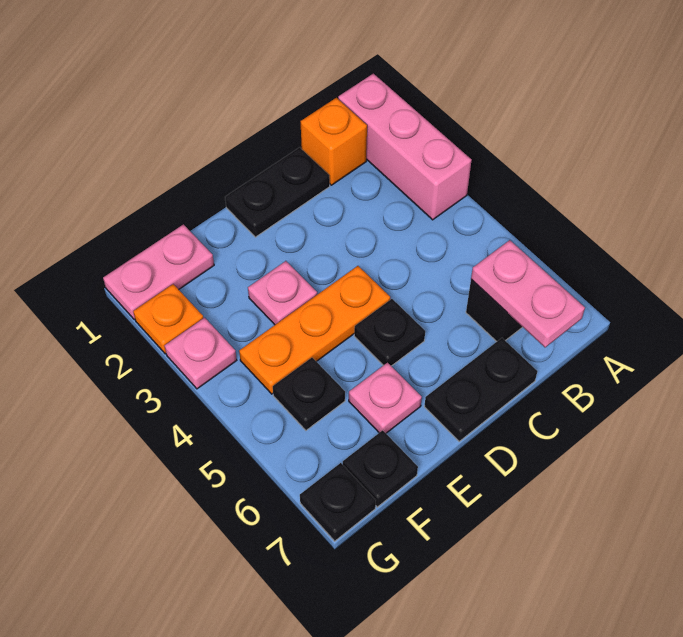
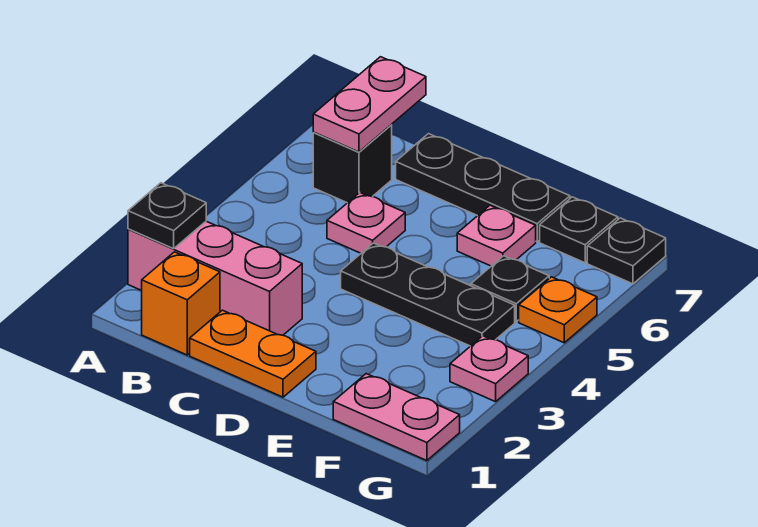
pink brick A1:A3 level 1 -> pink brick A2:C2 level 1
black plate C1:D1 level 1 -> orange plate C1:D1 level 1
black plate C7:D7 level 1 -> black plate C7:E7 level 1
orange plate D4:F4 level 1 -> black plate D4:F4 level 1
black plate D5 level 1 -> black plate A2 level 2
pink plate E3 level 1 -> pink plate C5 level 1
orange plate G2 level 1 -> orange plate G5 level 1

